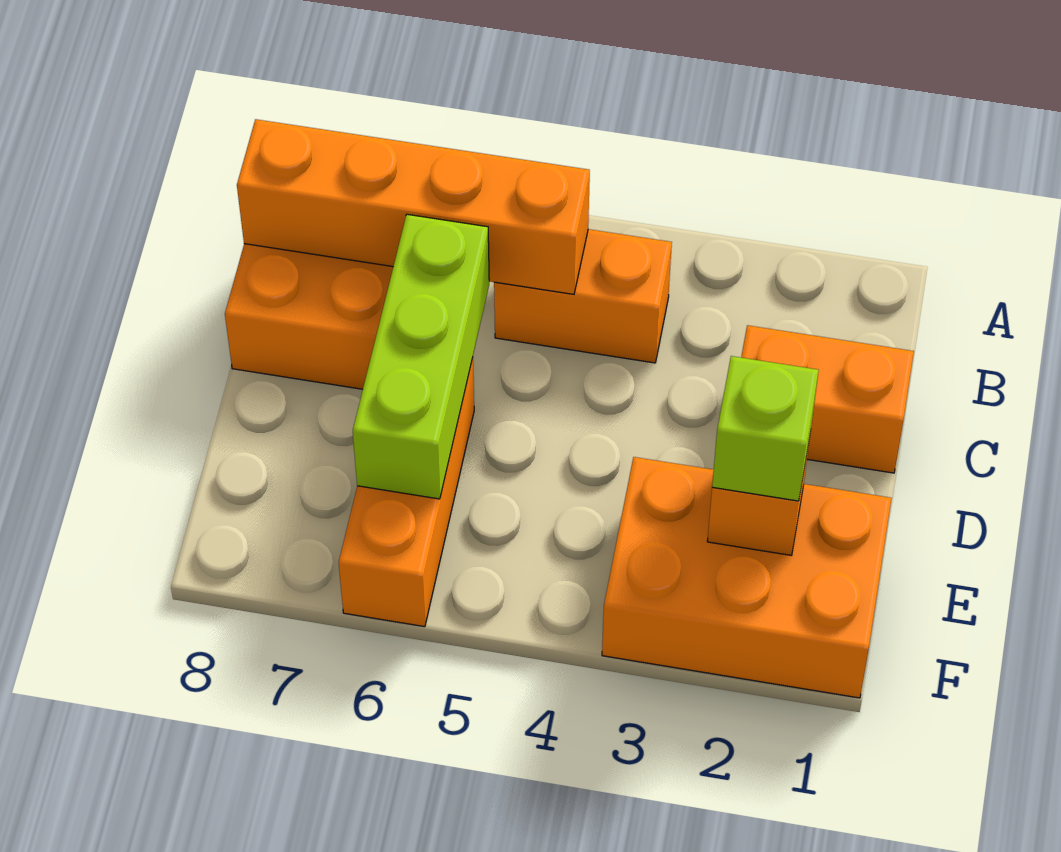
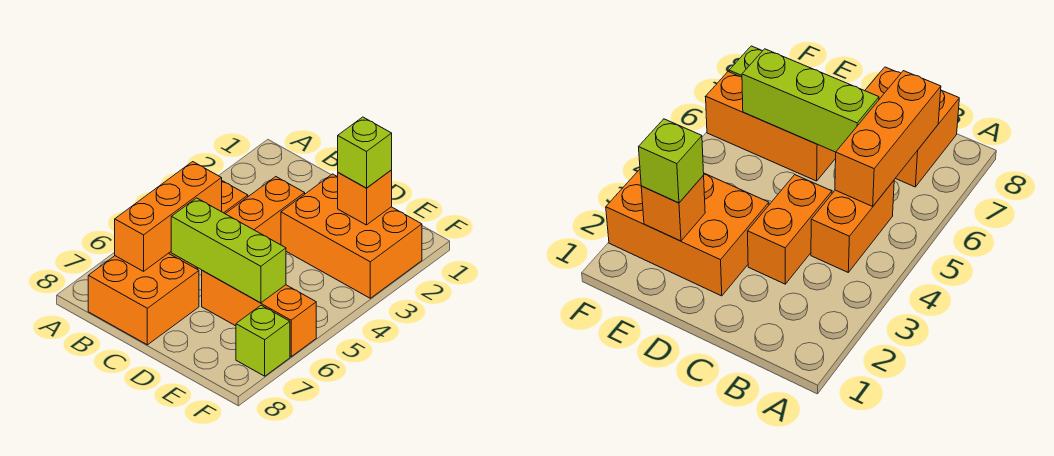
orange brick B5:B8 level 2 -> orange brick B5:B7 level 2
orange brick C1:C2 level 1 -> orange brick C3:C4 level 1
orange brick E1:F3 level 1 -> orange brick D2:F3 level 1
none -> lime brick F7 level 1

